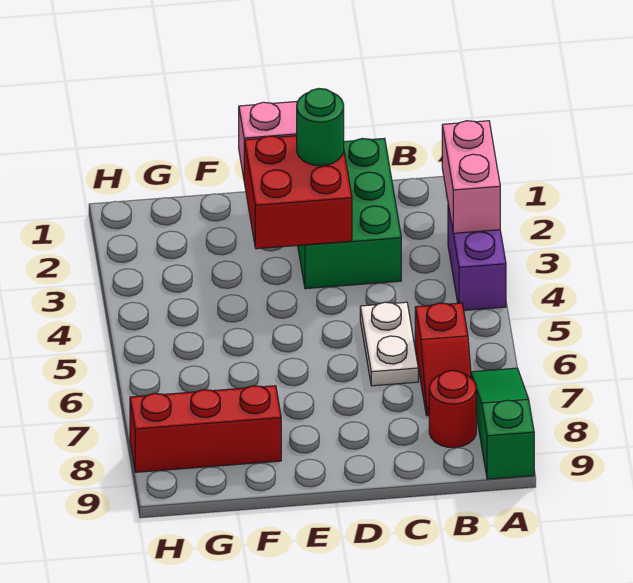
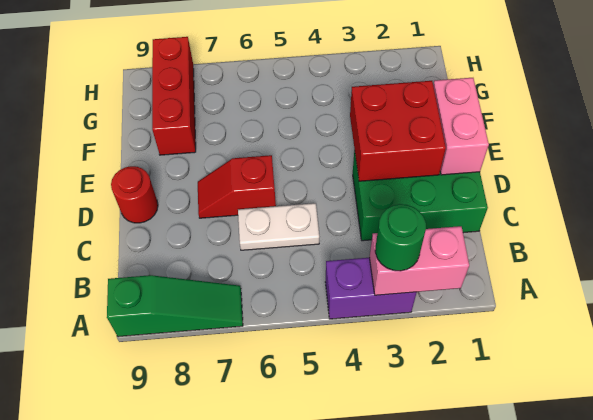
red slope B6:B7 level 1 top 6 -> red slope D6:D7 level 1 top 6
red round brick B8 level 1 -> red round brick D9 level 1
green round brick D2 level 3 -> green round brick A3 level 3

